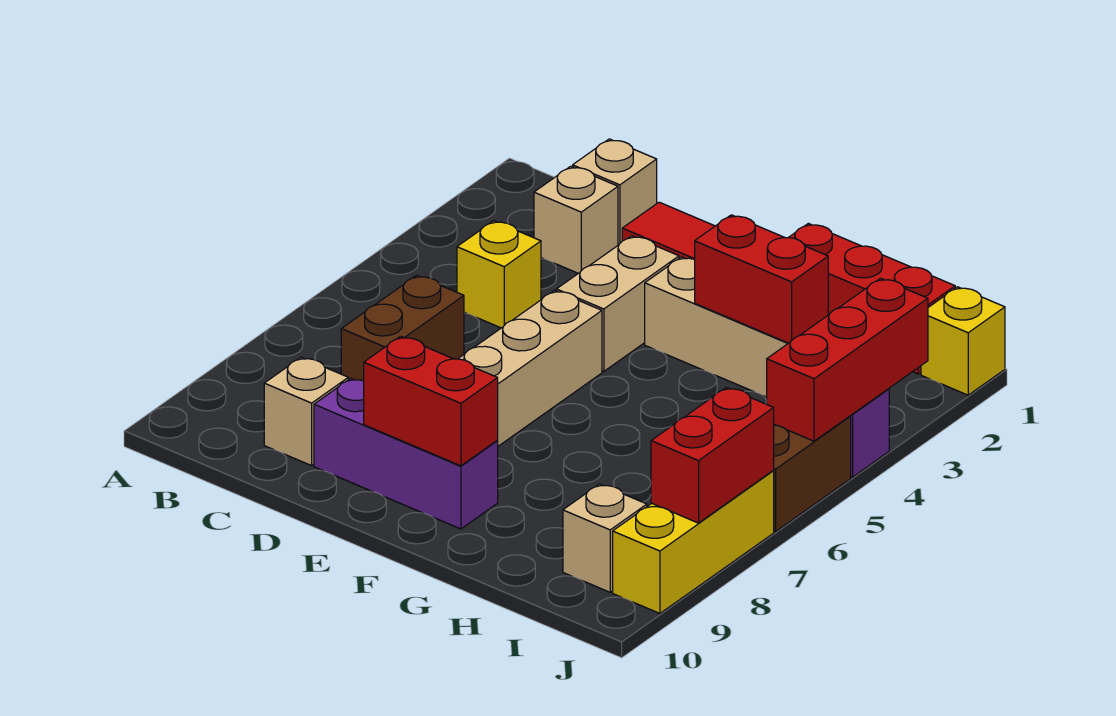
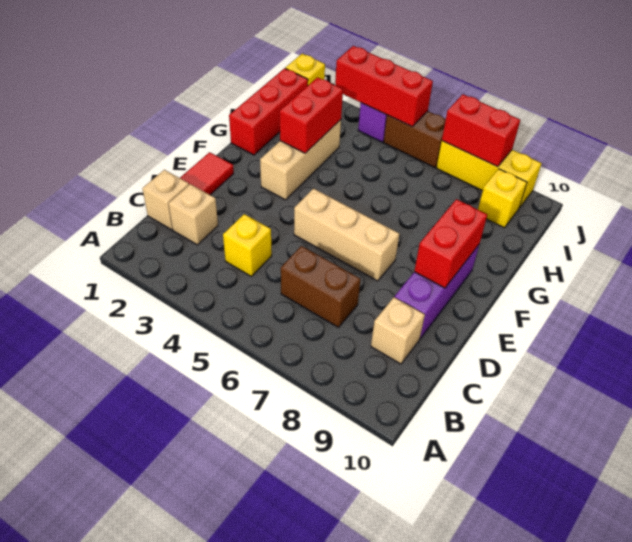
tan brick E3:E4 level 1 -> none
tan brick I9 level 1 -> yellow brick I9 level 1

